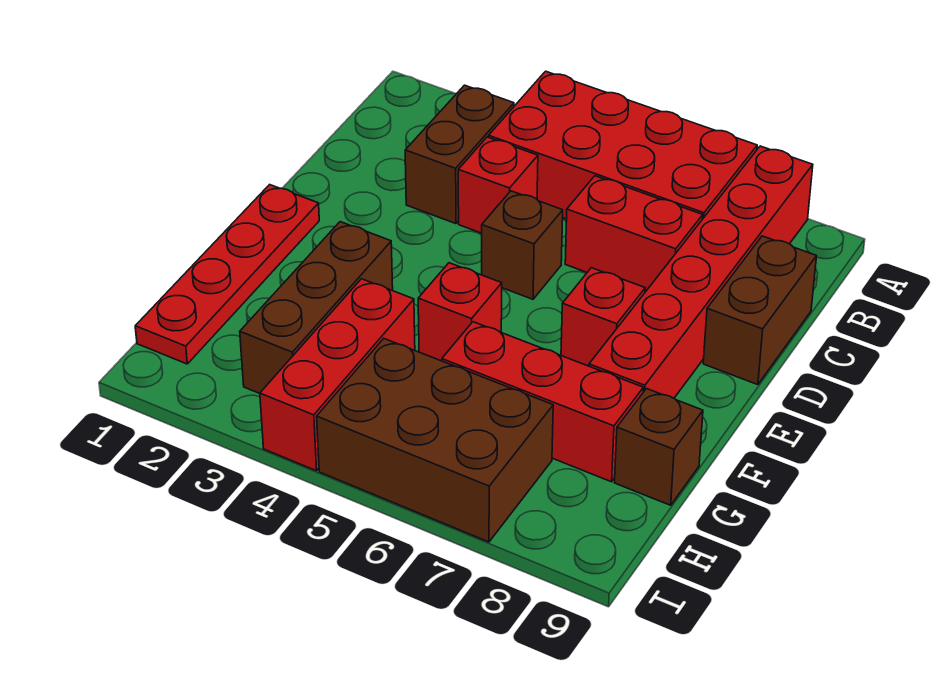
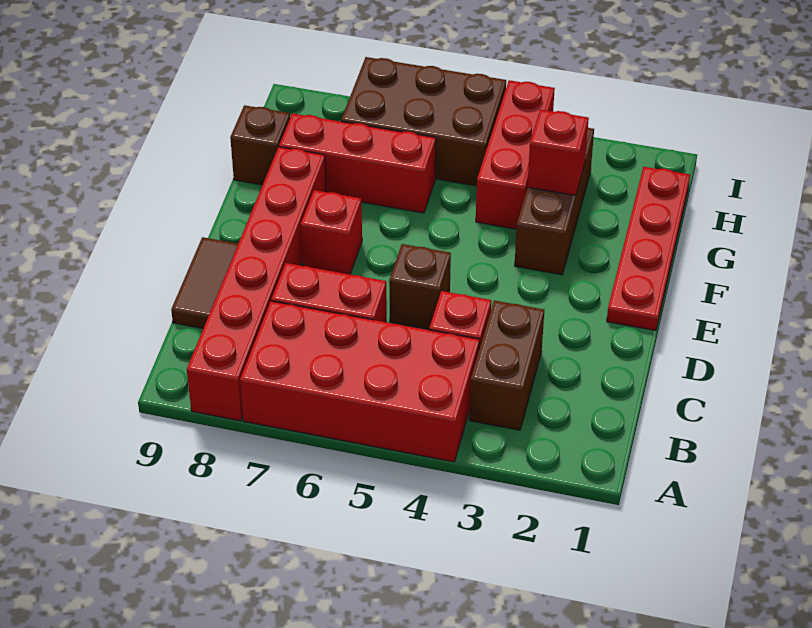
brown brick C9:D9 level 1 -> brown tile C9:D9 level 1
red brick F5 level 1 -> red brick G3 level 2

